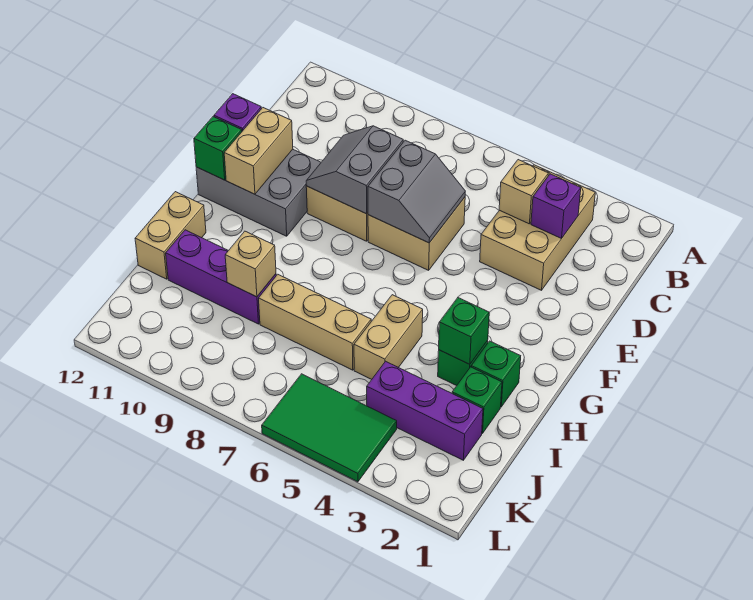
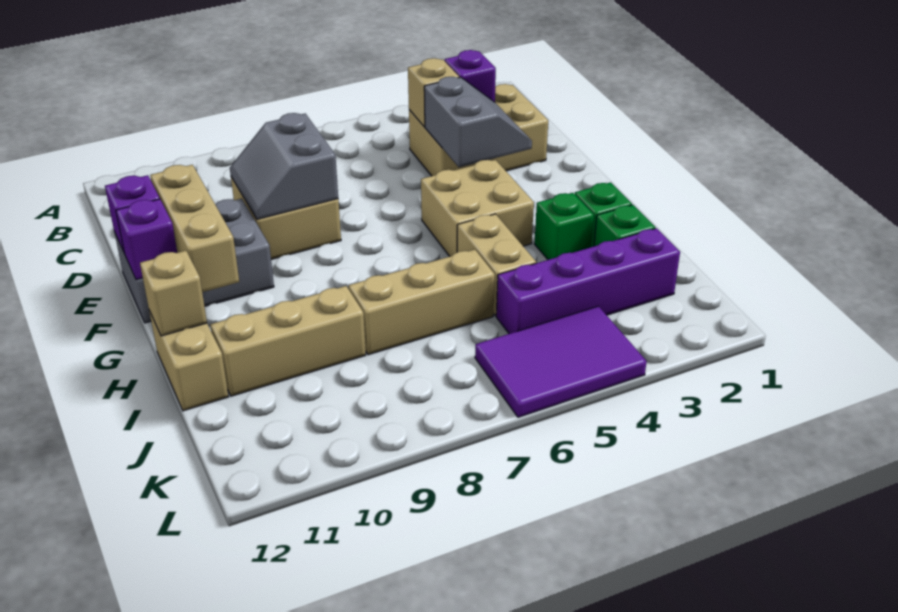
tan brick B3:D4 level 1 -> tan brick C2:D4 level 1
tan brick D6:E7 level 1 -> tan brick F4:G5 level 1
grey slope D6:E7 level 2 top 7 -> grey slope D3:E4 level 2 top 4
tan brick E11:F11 level 2 -> tan brick E11:G11 level 2
green brick F12 level 2 -> purple brick F12 level 2
green brick H3 level 2 -> none
purple brick I9:I11 level 1 -> tan brick I9:I11 level 1
tan brick I9 level 2 -> tan brick H12 level 2
purple brick J2:J4 level 1 -> purple brick J2:J5 level 1
green tile K4:L6 level 1 -> purple tile K4:L6 level 1

